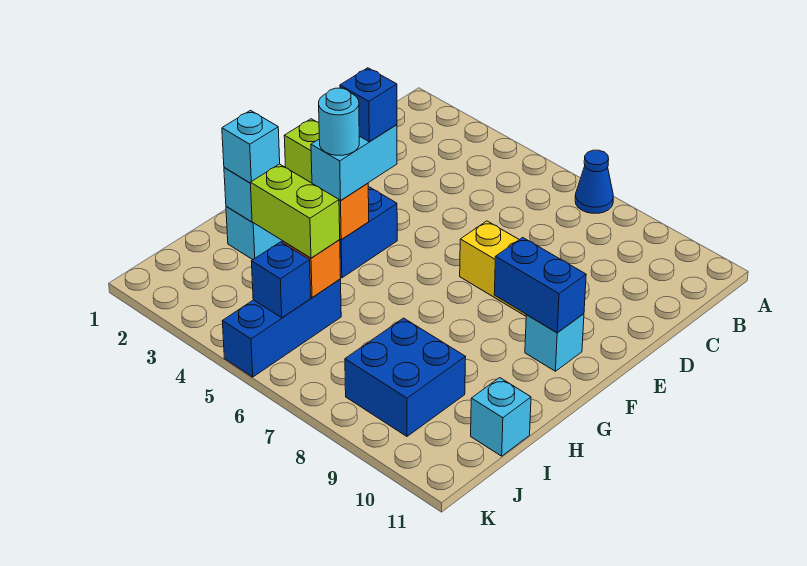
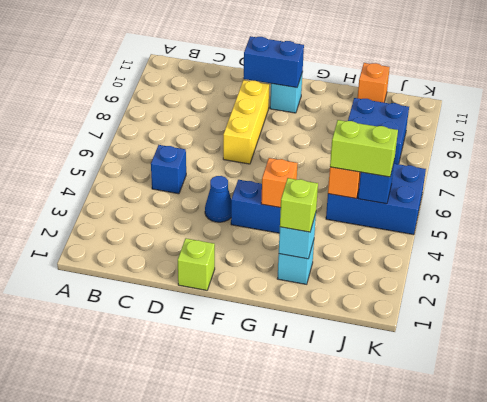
blue cone A7 level 1 -> blue cone E4 level 1
cyan brick F4:G4 level 3 -> none
blue brick F4 level 4 -> blue brick C5 level 1
blue brick F9:F10 level 2 -> blue brick E10:F10 level 2
cyan round brick G4 level 4 -> none
cyan brick H2 level 3 -> lime brick H2 level 3
lime brick I4:I5 level 3 -> lime brick I5:J5 level 3
blue brick I5:K5 level 1 -> blue brick I5:K6 level 1
cyan brick I11 level 1 -> orange brick I11 level 1

